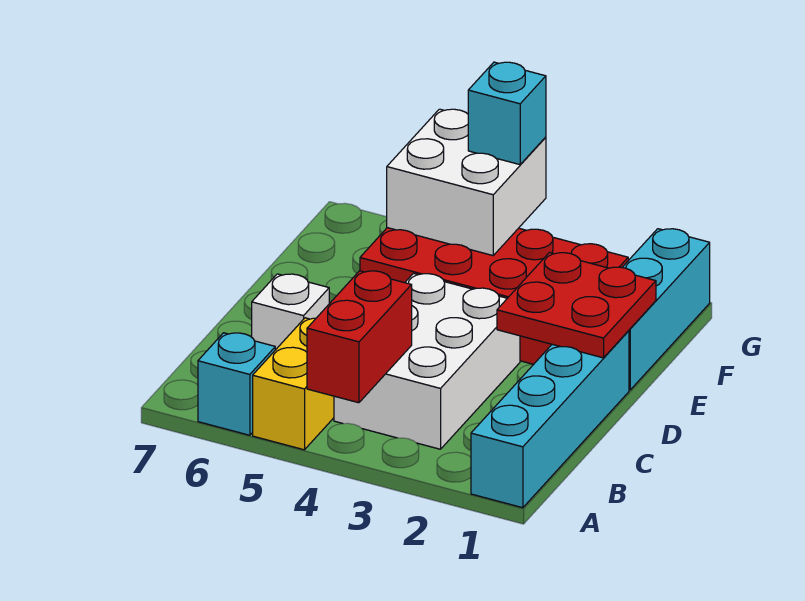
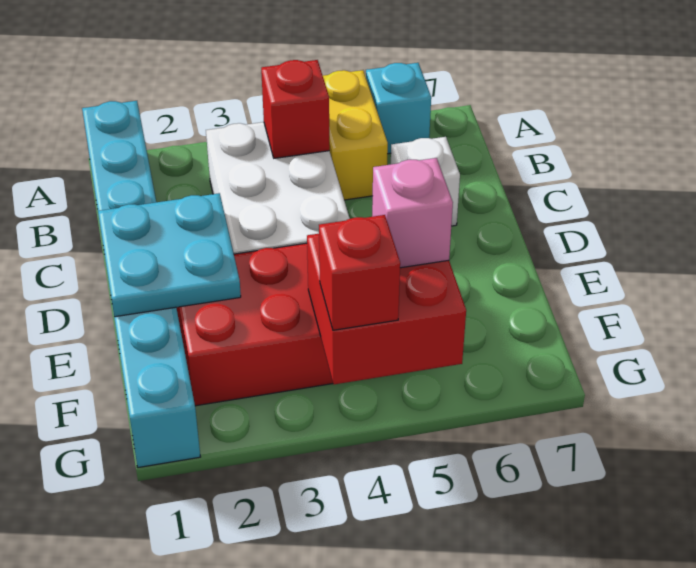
red brick A4:B4 level 2 -> red brick B4 level 2
red plate D1:E2 level 2 -> cyan plate D1:E2 level 2
white brick F4:G5 level 2 -> red brick F4:G5 level 2
none -> pink brick F5 level 3
cyan brick G4 level 3 -> red brick G4 level 3

